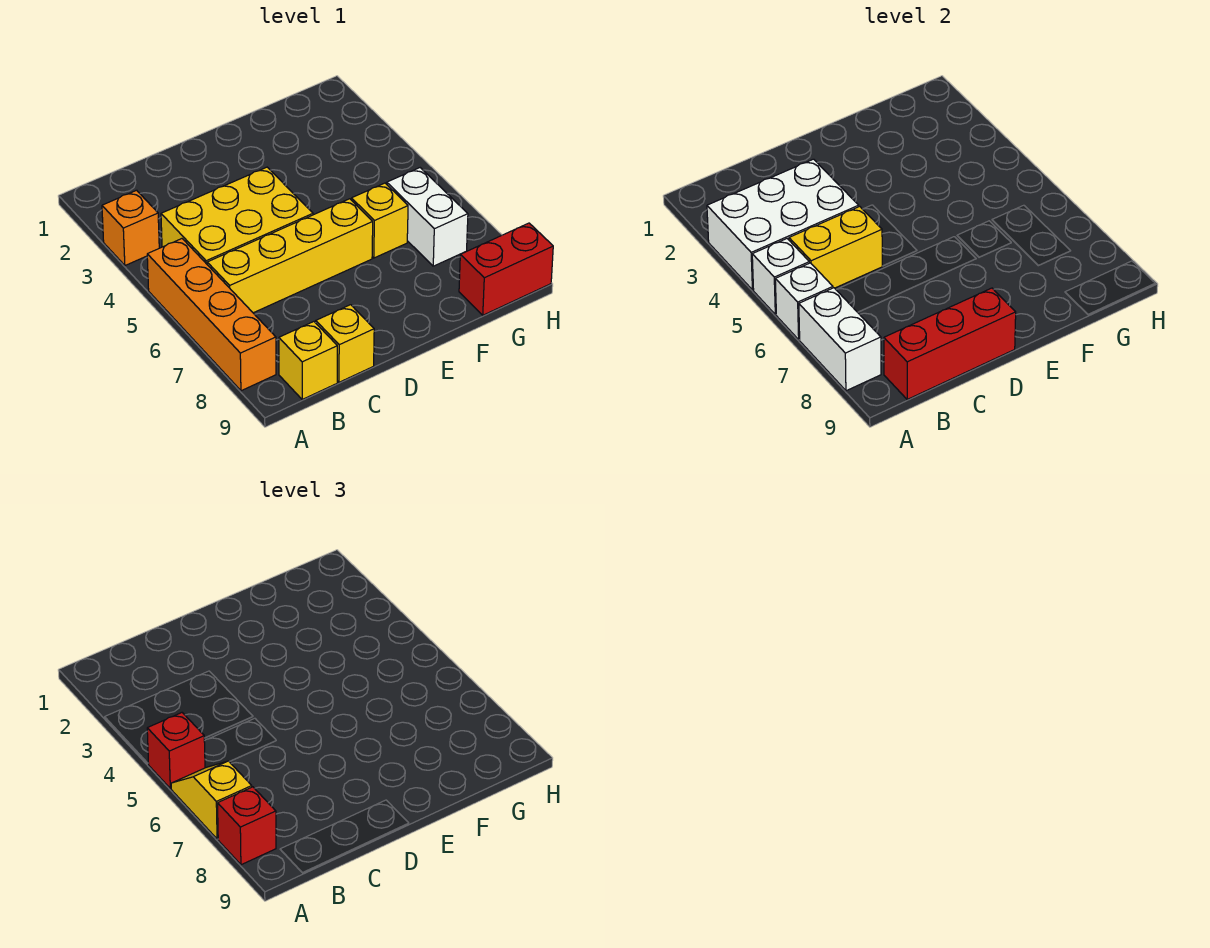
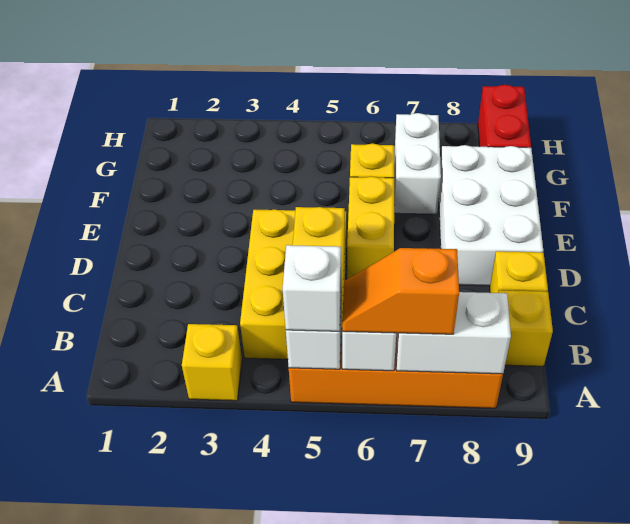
orange brick A3 level 1 -> yellow brick A3 level 1
white brick A3:C4 level 2 -> white brick D8:F9 level 1
red brick A5 level 3 -> white brick A5 level 3
yellow slope A6:A7 level 3 top 7 -> orange slope A6:A7 level 3 top 7
red brick A8 level 3 -> none
yellow brick B6:E6 level 1 -> yellow brick D6:E6 level 1
red brick B9:D9 level 2 -> none
white brick G6:G7 level 1 -> white brick F7:G7 level 1

